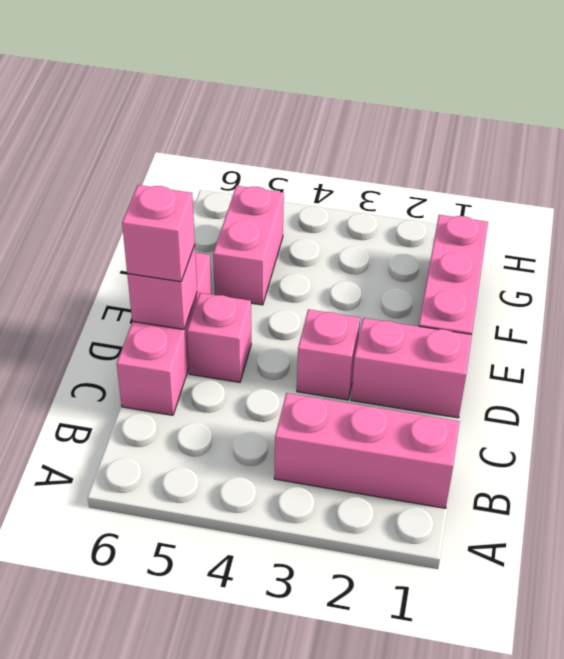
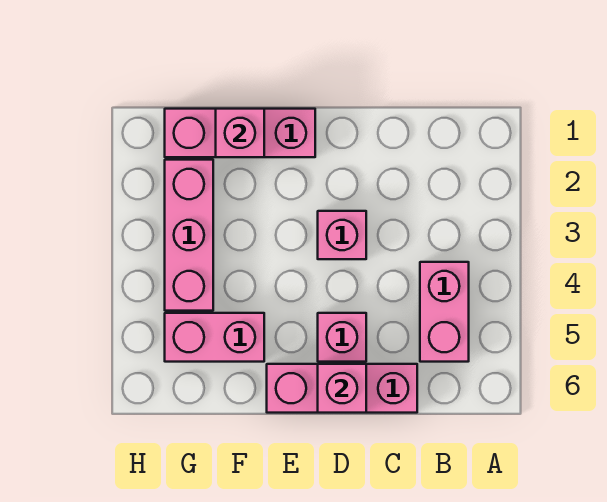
pink brick B1:B3 level 1 -> pink brick G2:G4 level 1
pink brick D1:D2 level 1 -> pink brick B4:B5 level 1
pink brick D6 level 3 -> pink brick F1 level 2

